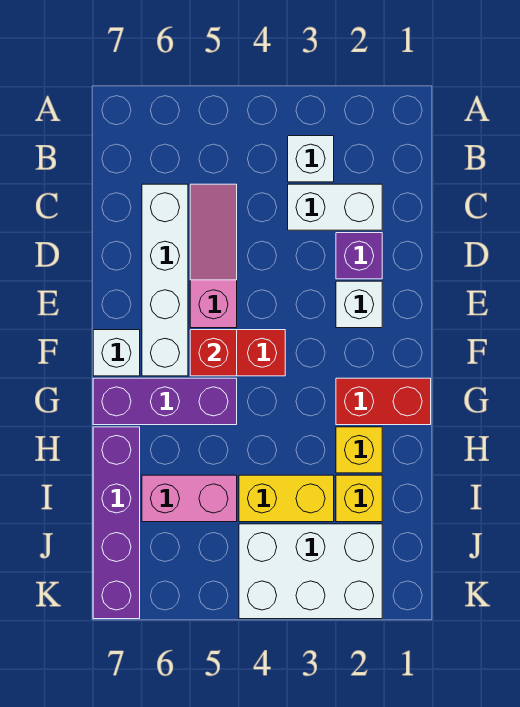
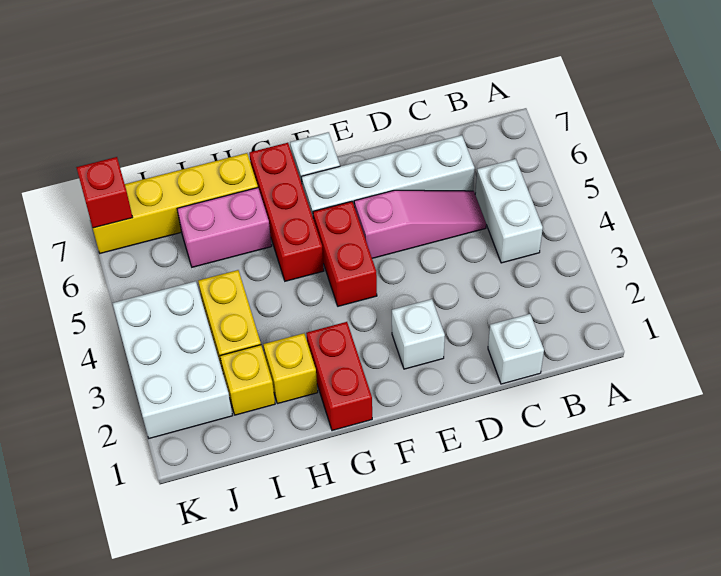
white brick B3 level 1 -> white brick C1 level 1
white brick C2:C3 level 1 -> white brick B4:B5 level 1
purple brick D2 level 1 -> none
red brick F5 level 2 -> red brick K7 level 2
purple brick G5:G7 level 1 -> red brick G5:G7 level 1
purple brick H7:K7 level 1 -> yellow brick H7:K7 level 1
pink brick I5:I6 level 1 -> pink brick H6:I6 level 1

